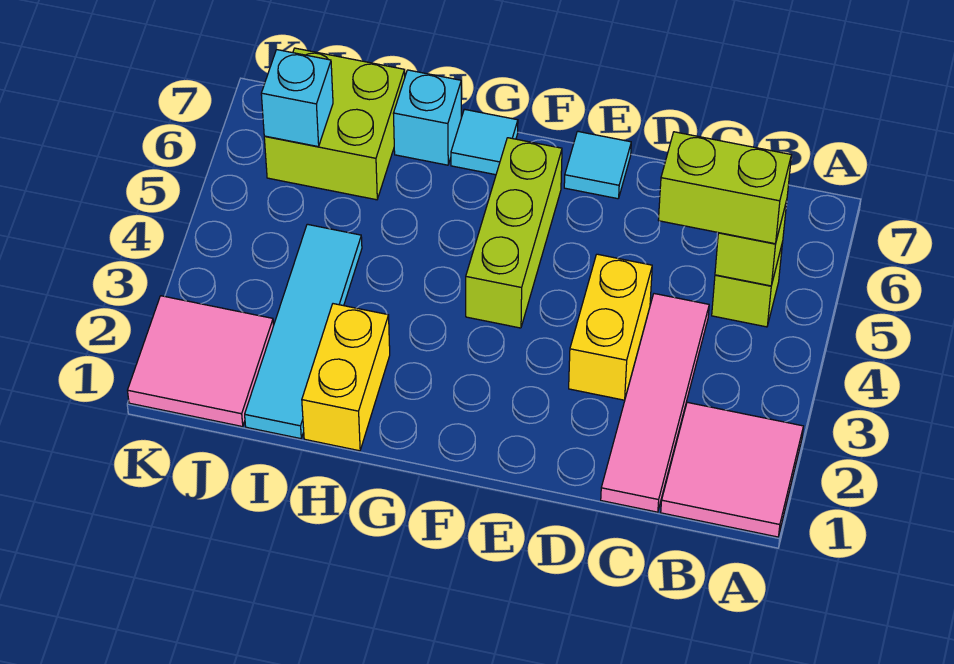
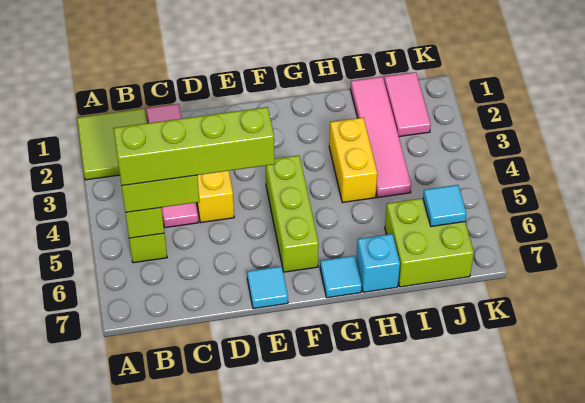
pink tile A1:B2 level 1 -> lime tile A1:B2 level 1
none -> lime brick B5:E5 level 4
yellow brick H1:H2 level 1 -> yellow brick H3:H4 level 1
cyan tile I1:I4 level 1 -> pink tile I1:I4 level 1
pink tile J1:K2 level 1 -> pink tile J1:J2 level 1
cyan brick J6 level 2 -> cyan tile J6 level 2

